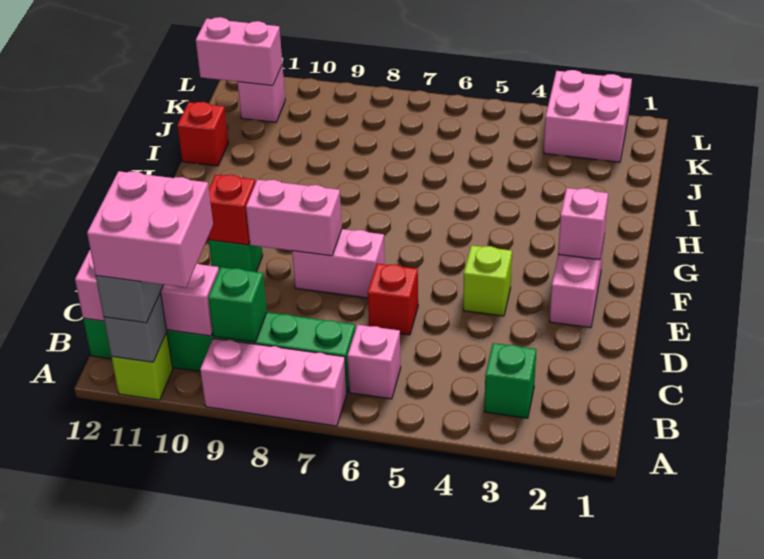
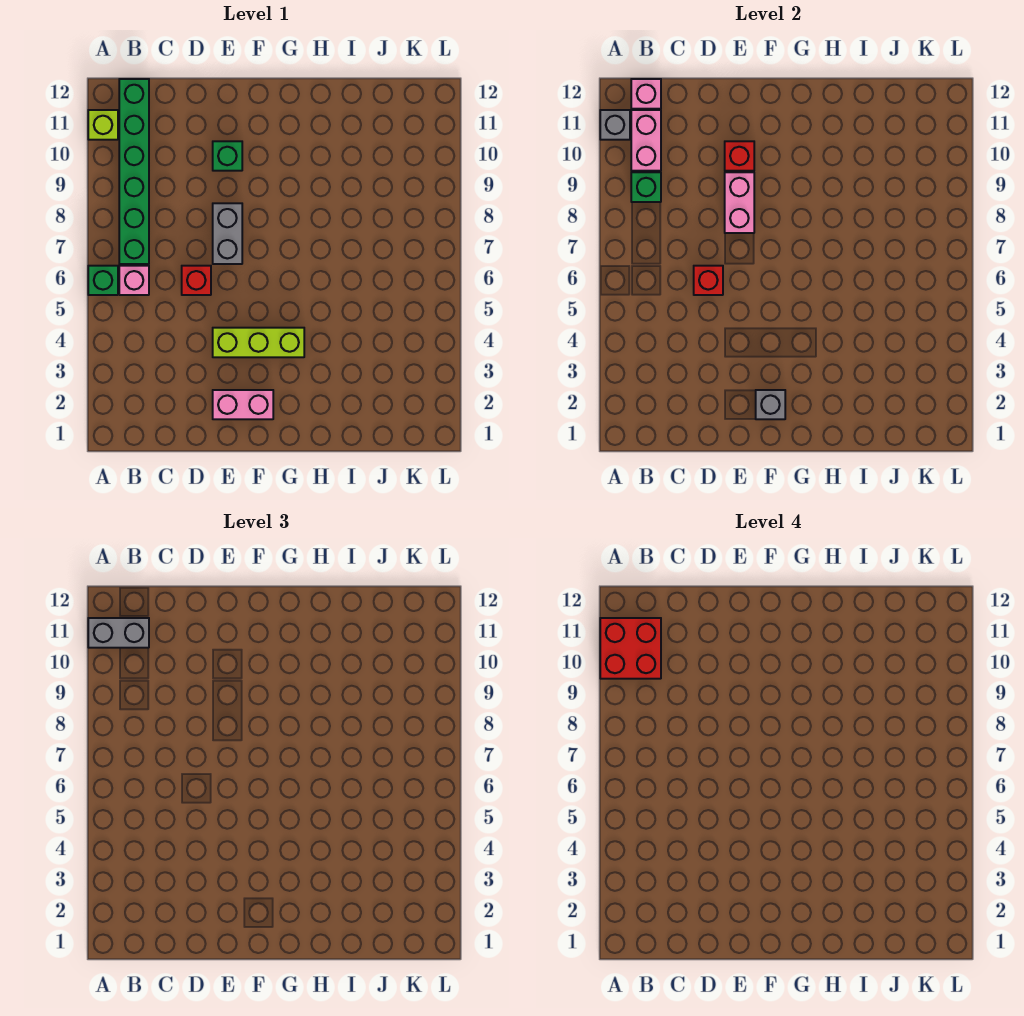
pink brick A7:A9 level 1 -> none
pink brick A10:B11 level 4 -> red brick A10:B11 level 4
green brick B3 level 1 -> green brick A6 level 1
lime brick E4 level 1 -> lime brick E4:G4 level 1
pink brick E7:E8 level 1 -> grey brick E7:E8 level 1
pink brick F2 level 2 -> grey brick F2 level 2
red brick I12 level 1 -> red brick D6 level 2
pink brick K2:L3 level 1 -> none
pink brick K11 level 1 -> none
pink brick K11:K12 level 2 -> none

